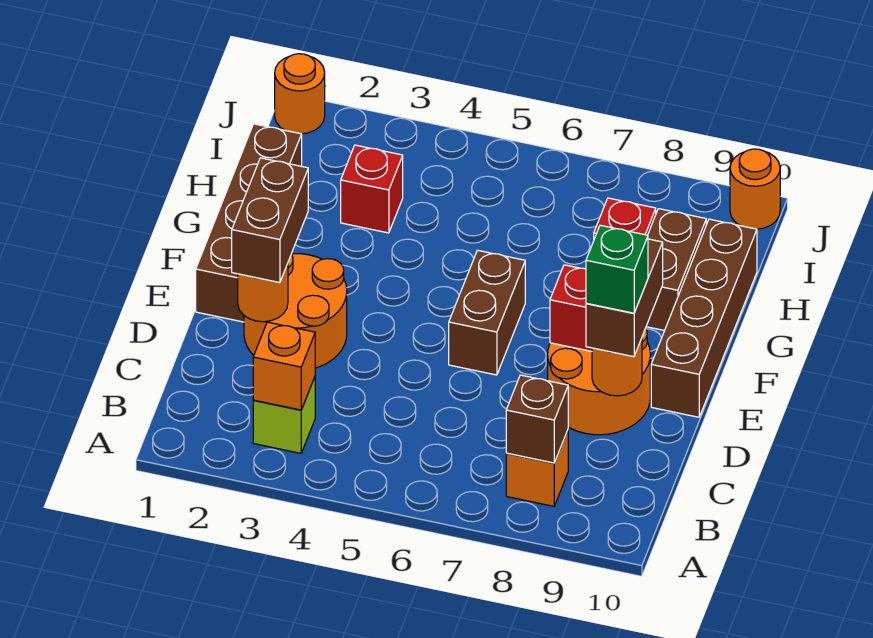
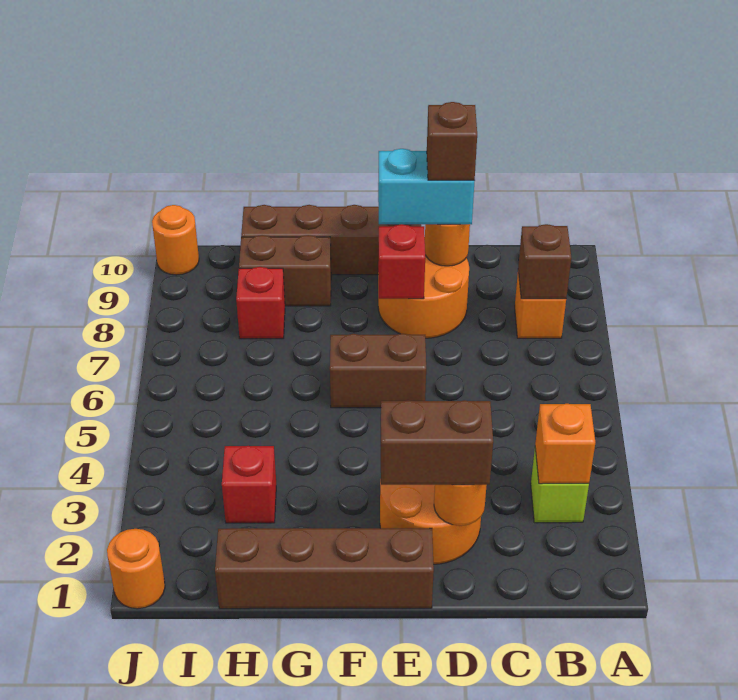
brown brick D9:E9 level 3 -> cyan brick D9:E9 level 3
green brick D9 level 4 -> brown brick D9 level 4

